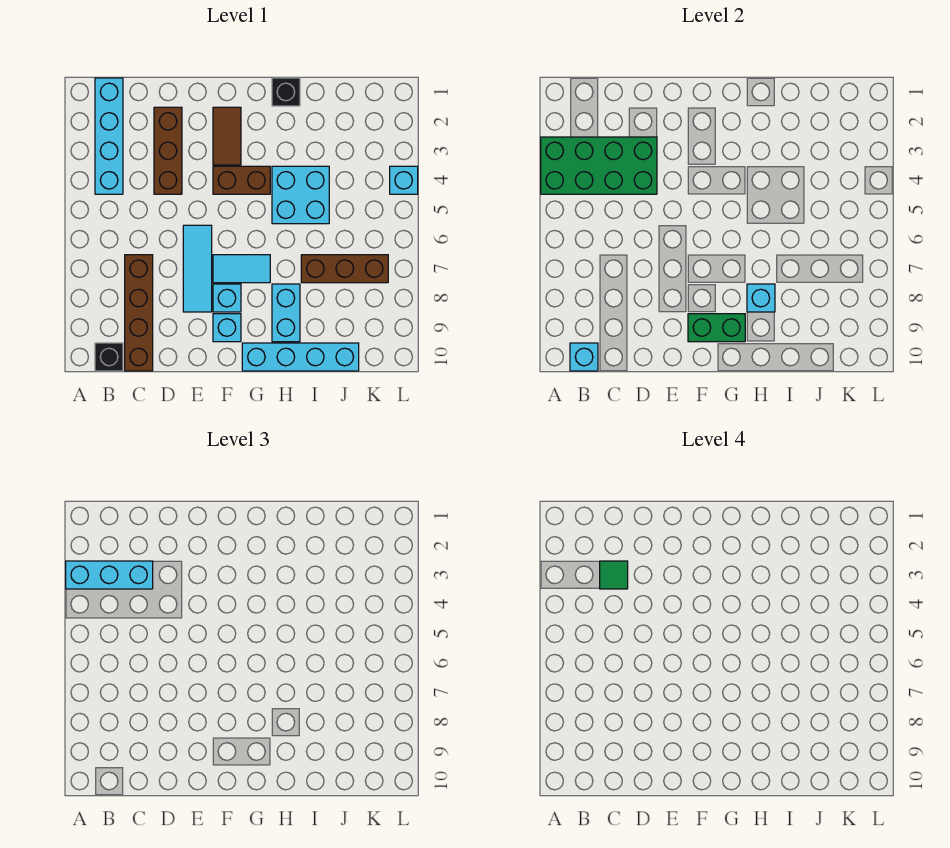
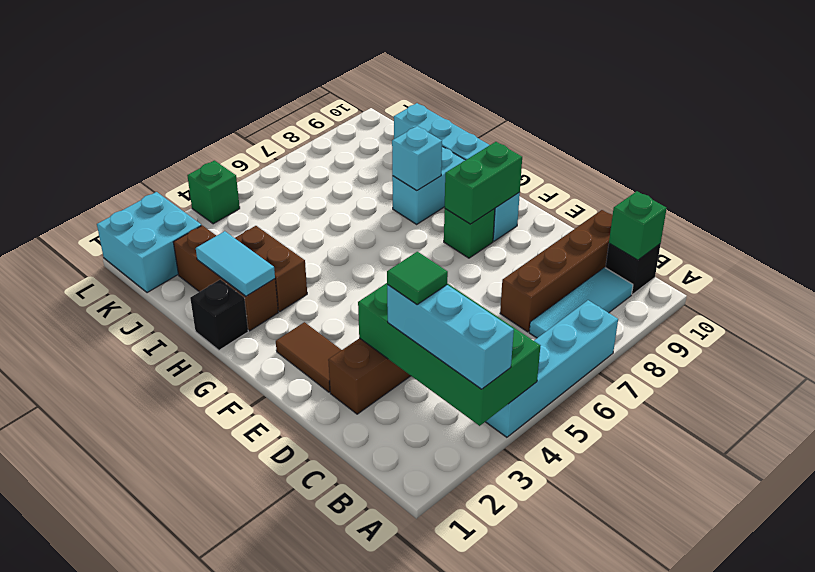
cyan brick B1:B4 level 1 -> cyan brick A4:A7 level 1
cyan brick B10 level 2 -> green brick B10 level 2
cyan tile E6:E8 level 1 -> cyan tile B7:B9 level 1
brown tile F2:F3 level 1 -> brown tile E2:F2 level 1
brown brick F4:G4 level 1 -> brown brick H3:I3 level 1
cyan tile F7:G7 level 1 -> cyan tile H2:I2 level 2
cyan brick F8 level 1 -> green brick F8 level 1
green brick F9:G9 level 2 -> green brick F8:F9 level 2
cyan brick H4:I5 level 1 -> cyan brick K1:L2 level 1
brown brick I7:K7 level 1 -> brown brick H2:J2 level 1
cyan brick L4 level 1 -> green brick L4 level 1

